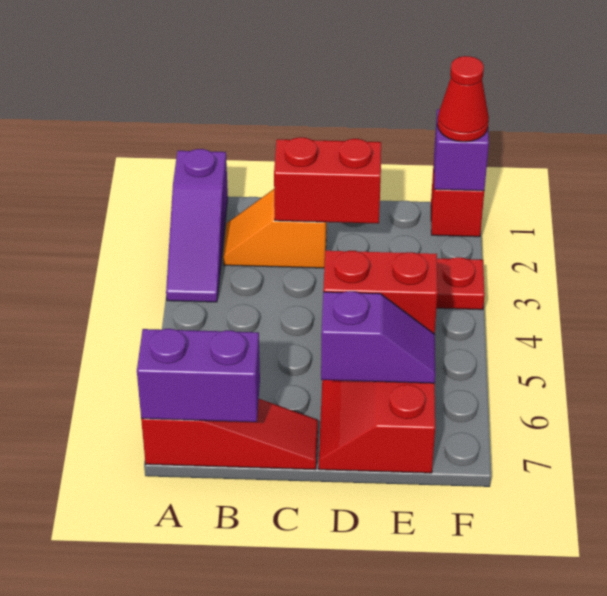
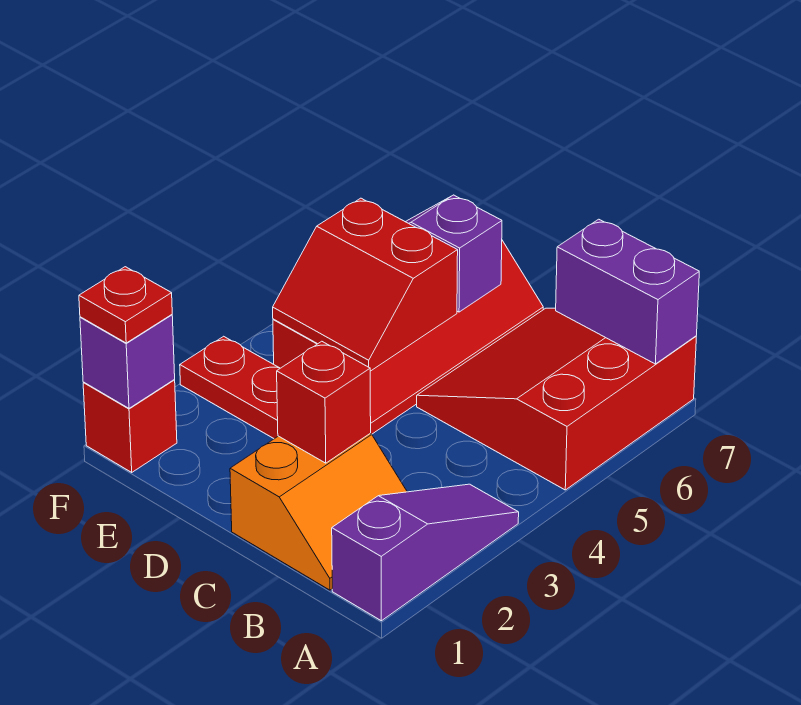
red slope A7:C7 level 1 top A -> red slope A5:C7 level 1 top A
orange slope B2:C2 level 1 top C -> orange slope B1:C2 level 1 top C
red brick C2:D2 level 2 -> red brick C2 level 2
red cone F1 level 3 -> red plate F1 level 3

